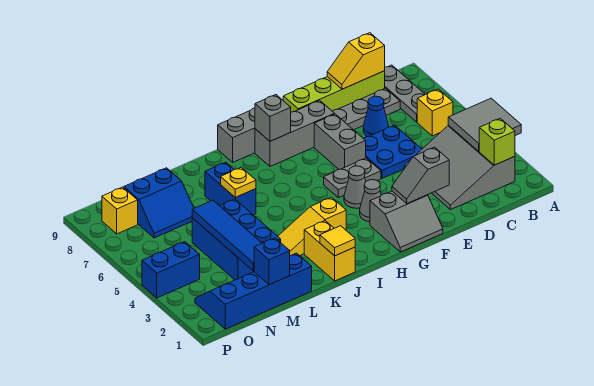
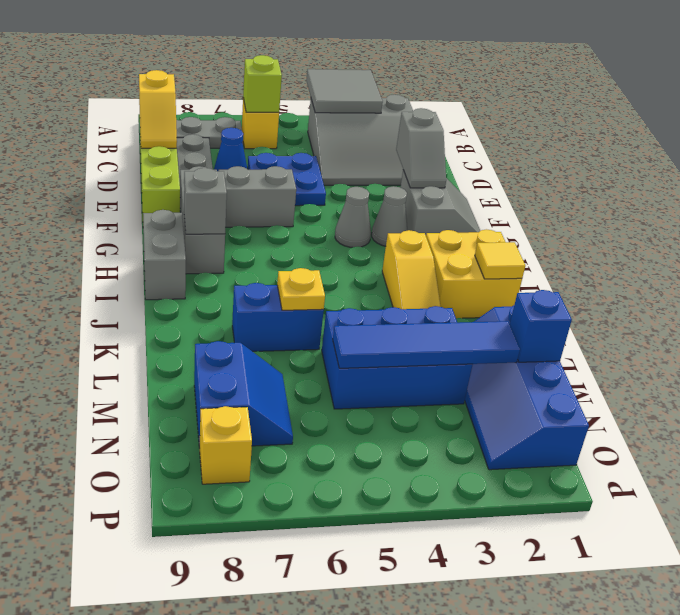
lime brick B2 level 2 -> lime brick B6 level 2
grey plate F5:G5 level 1 -> none
yellow brick J1:J2 level 1 -> yellow brick I1:J2 level 1
blue brick O4:P4 level 1 -> none

